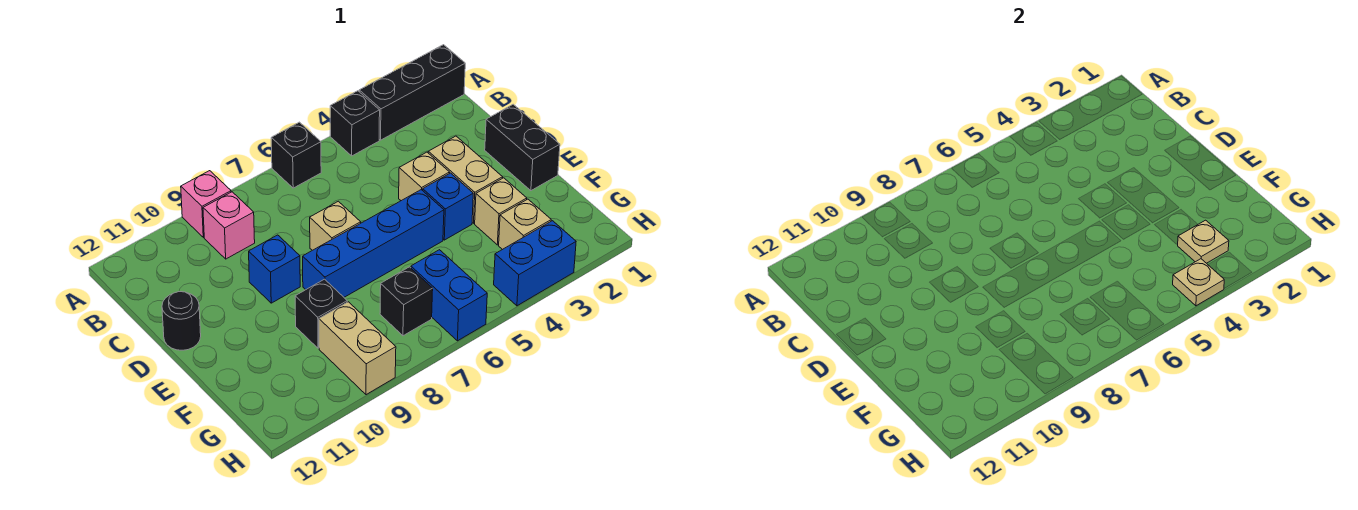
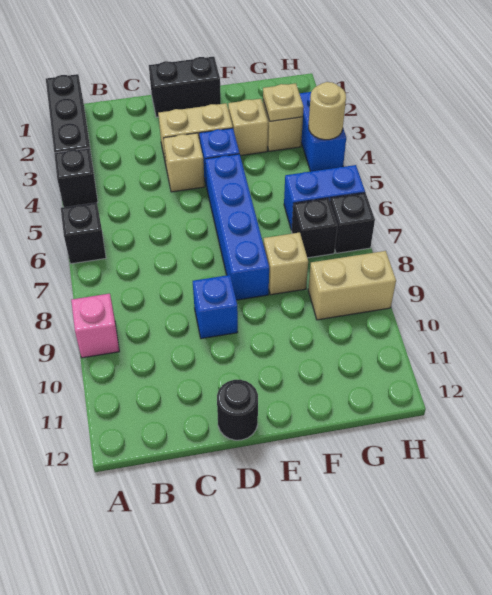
pink brick B9 level 1 -> none
tan brick D7 level 1 -> tan brick F8 level 1
black brick F9 level 1 -> black brick H7 level 1
tan plate H4 level 2 -> tan round brick H4 level 2

